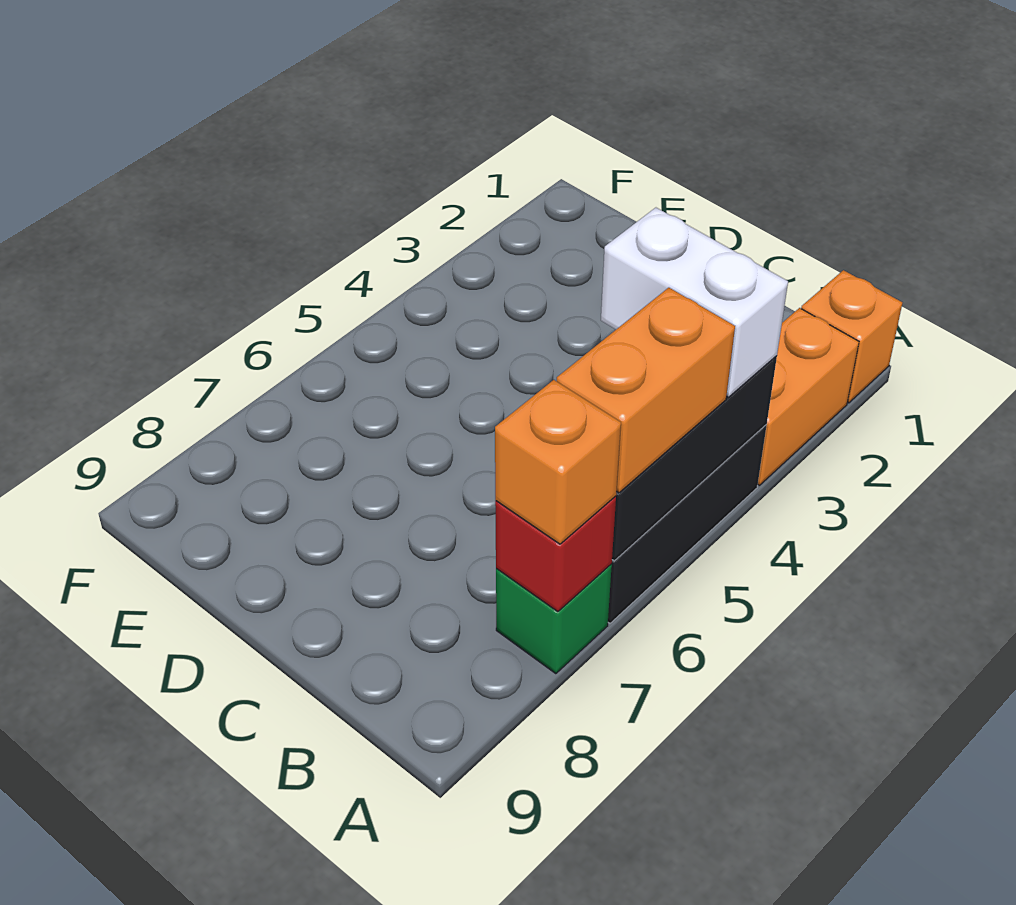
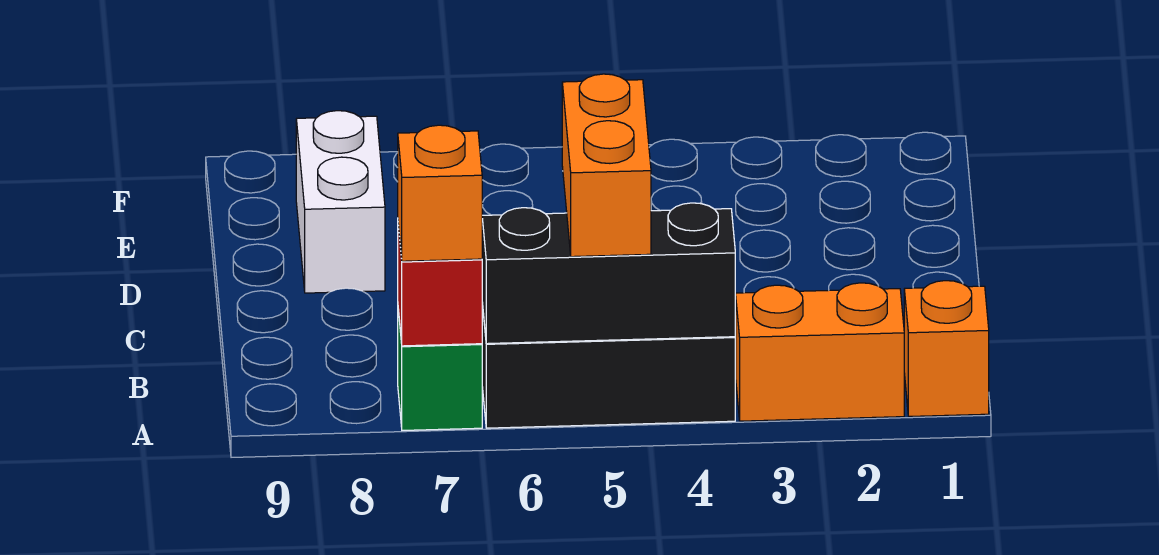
white brick A4:B4 level 3 -> white brick D8:E8 level 1
orange brick A5:A6 level 3 -> orange brick A5:B5 level 3

